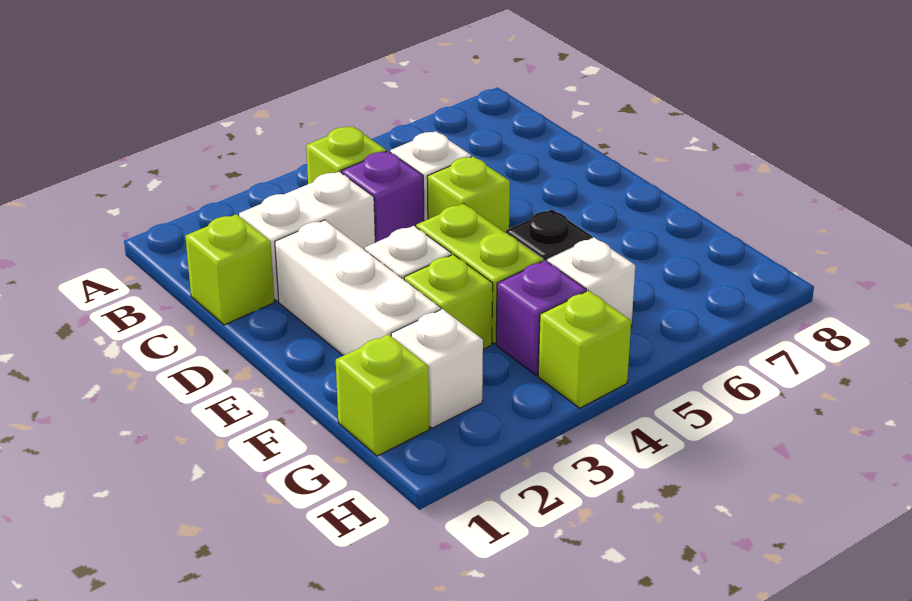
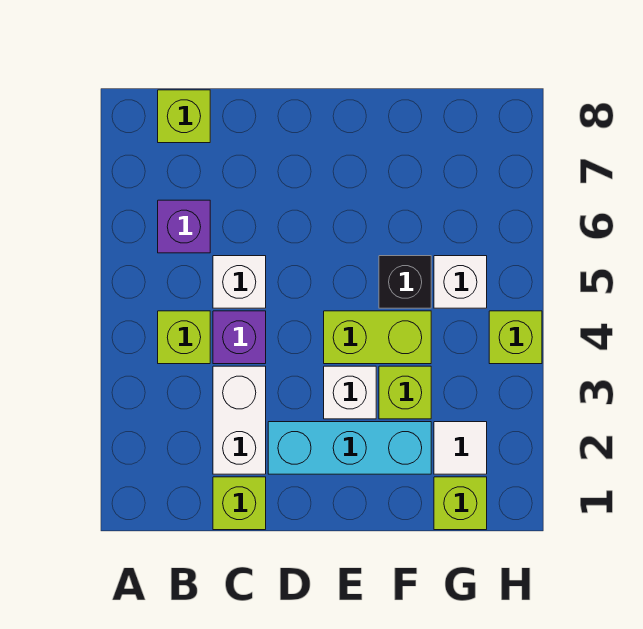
white brick D2:F2 level 1 -> cyan brick D2:F2 level 1
lime brick D5 level 1 -> lime brick B8 level 1
white brick G2 level 1 -> white tile G2 level 1
purple brick G4 level 1 -> purple brick B6 level 1

